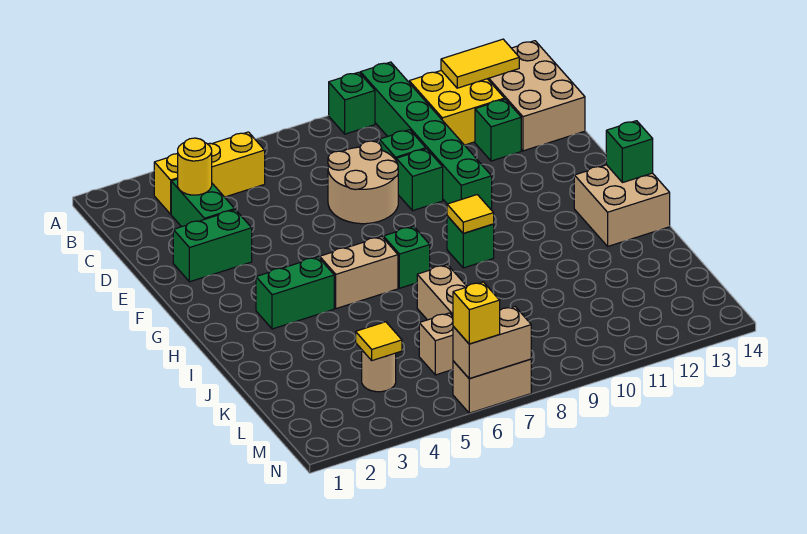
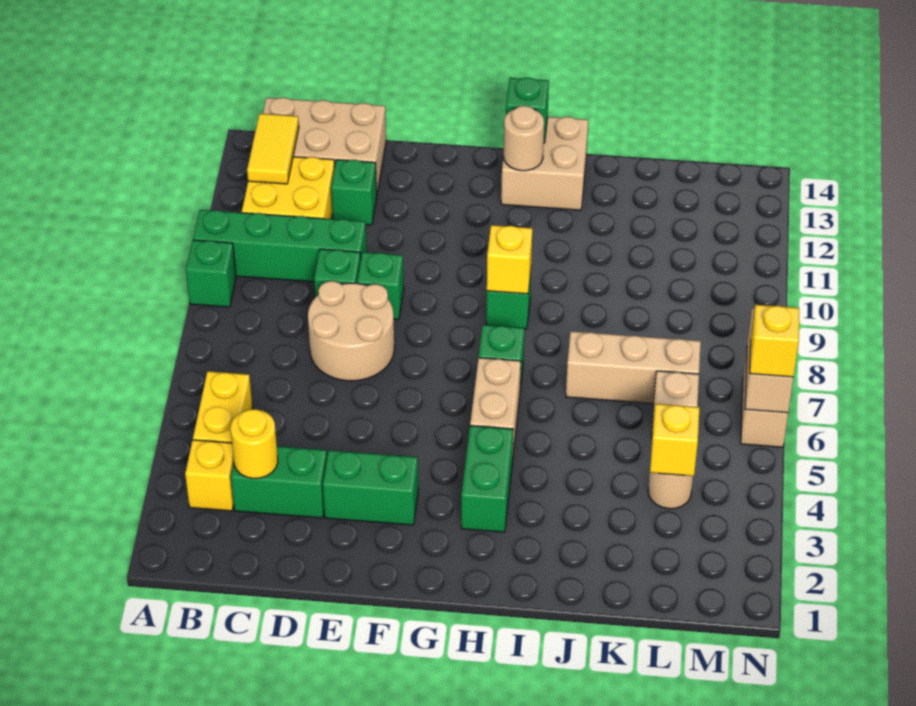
green brick A10:F10 level 1 -> green brick A10:D10 level 1
green brick E2:E3 level 1 -> green brick E3:F3 level 1
yellow tile H9 level 2 -> yellow brick H9 level 2
none -> tan round brick H13 level 2
yellow tile L4 level 2 -> yellow brick L4 level 2

